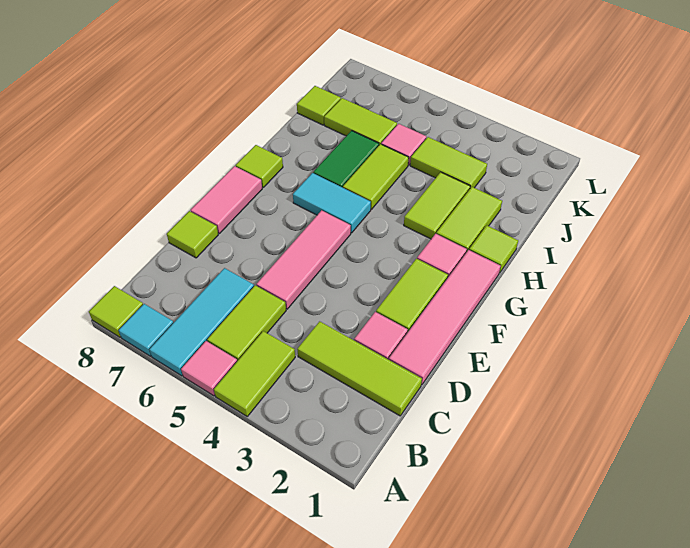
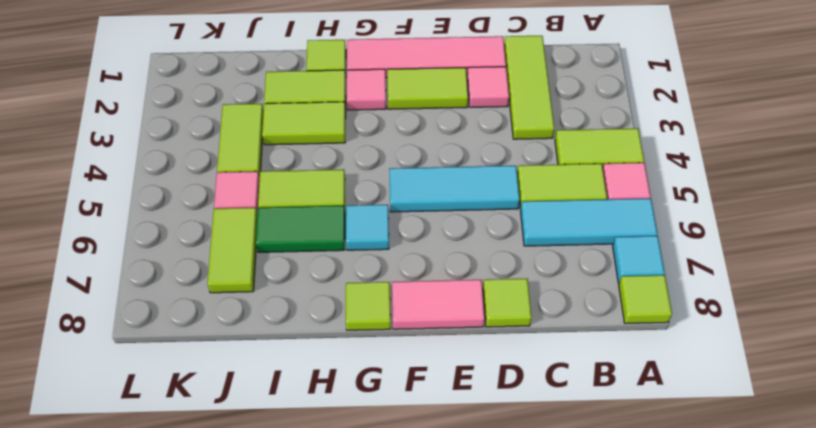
pink tile D5:F5 level 1 -> cyan tile D5:F5 level 1
cyan tile G5:G6 level 1 -> cyan tile G6 level 1
lime tile J8 level 1 -> none

